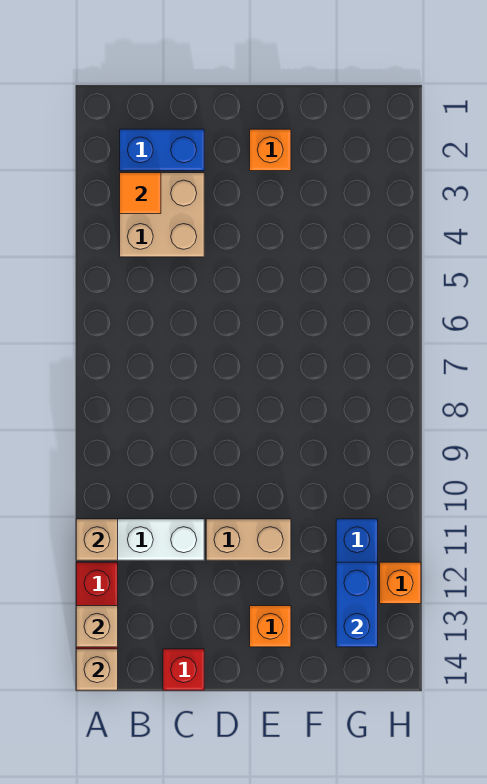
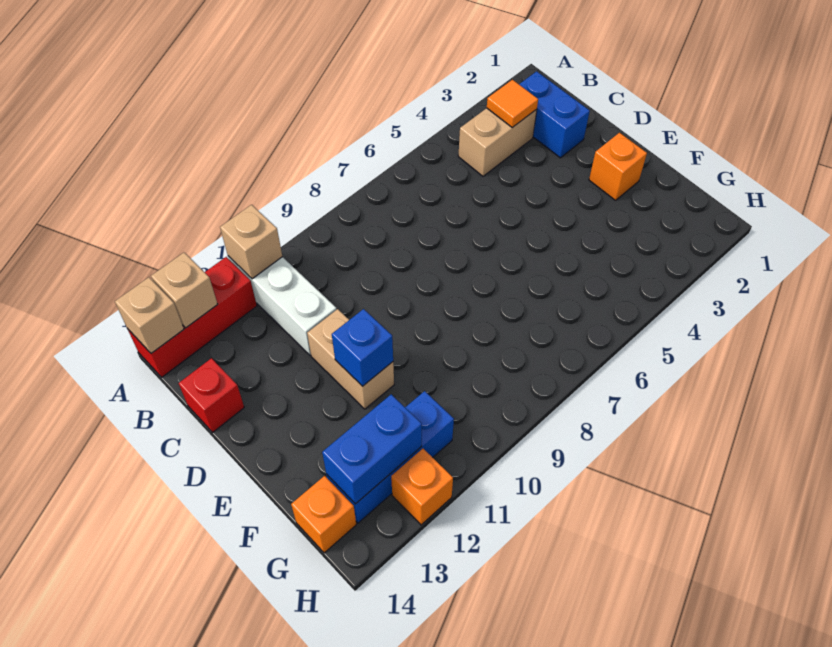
tan brick B3:C4 level 1 -> tan brick B3:B4 level 1
none -> blue brick E11 level 2
orange brick E13 level 1 -> orange brick G14 level 1

